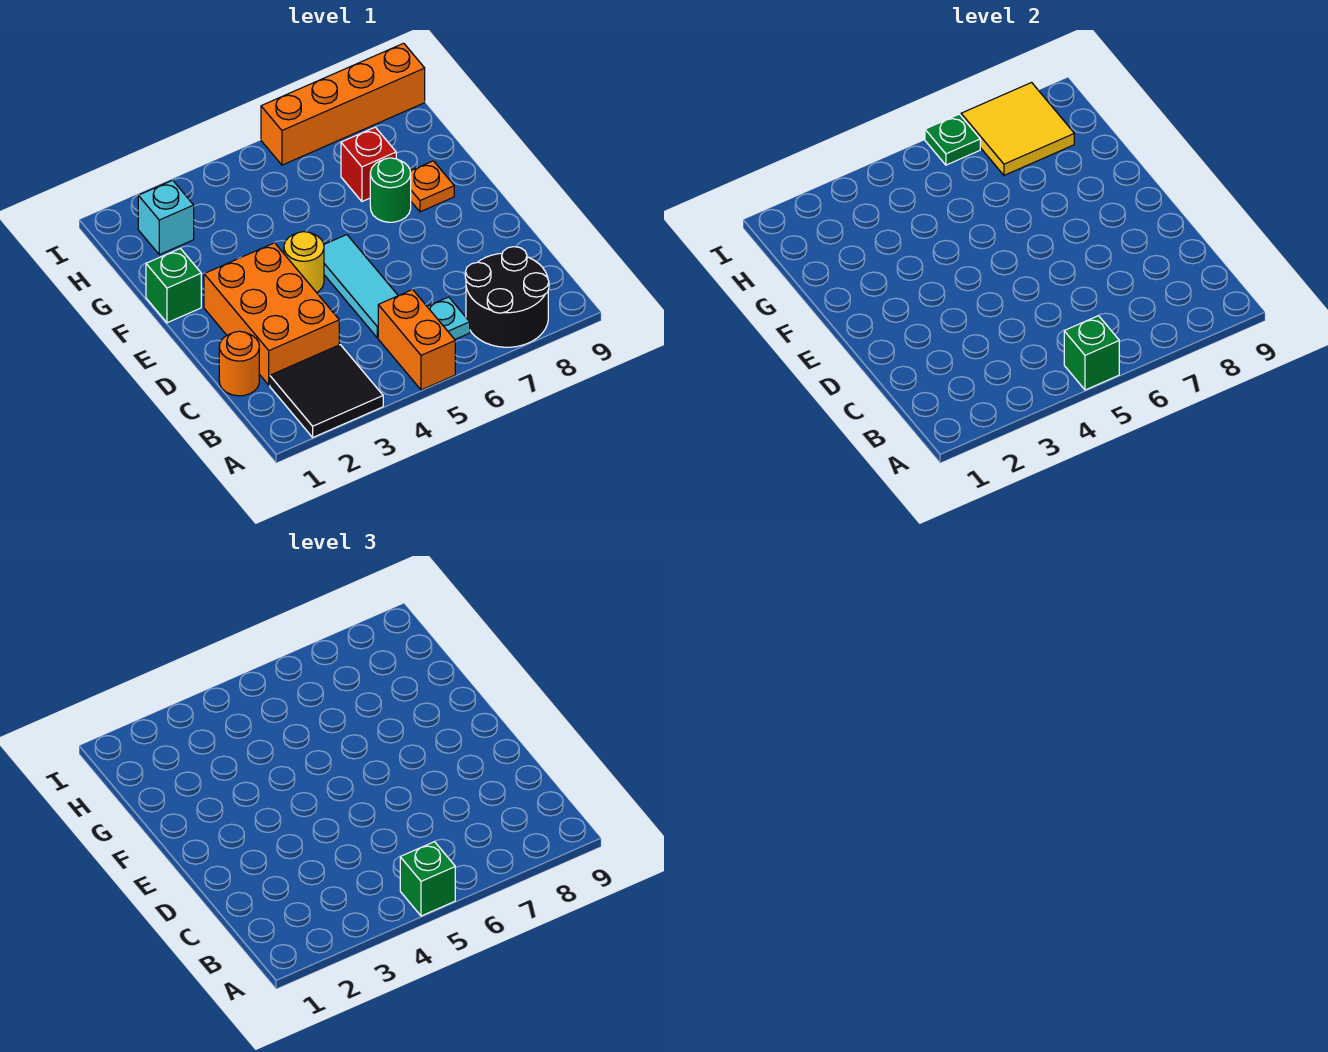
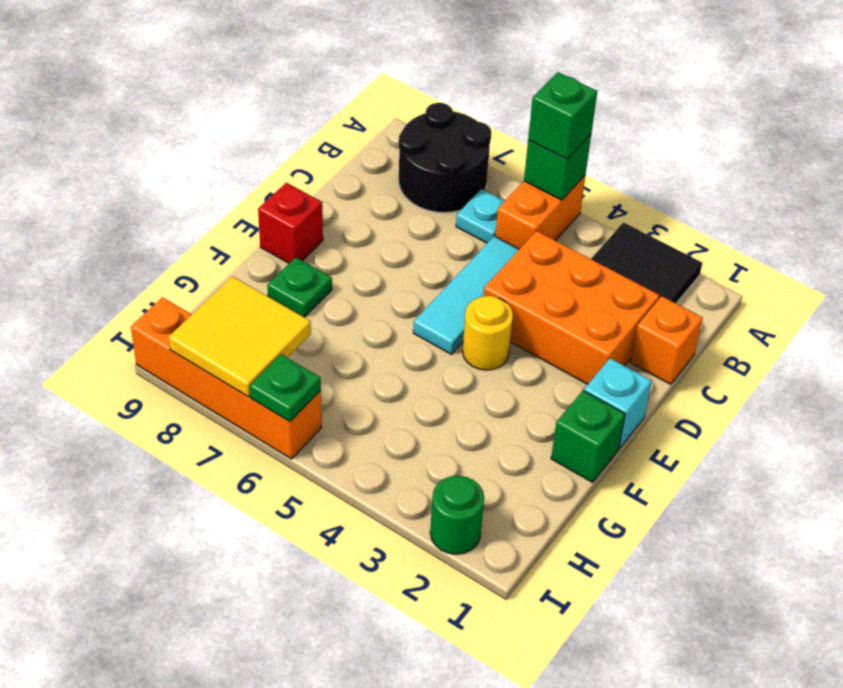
orange round brick C1 level 1 -> orange brick C1 level 1
orange brick C2:E3 level 1 -> orange brick C2:D4 level 1
green round brick F7 level 1 -> green round brick I2 level 1
orange plate F8 level 1 -> green plate F8 level 1
red brick G7 level 1 -> red brick E9 level 1
cyan brick H2 level 1 -> cyan brick E1 level 1

